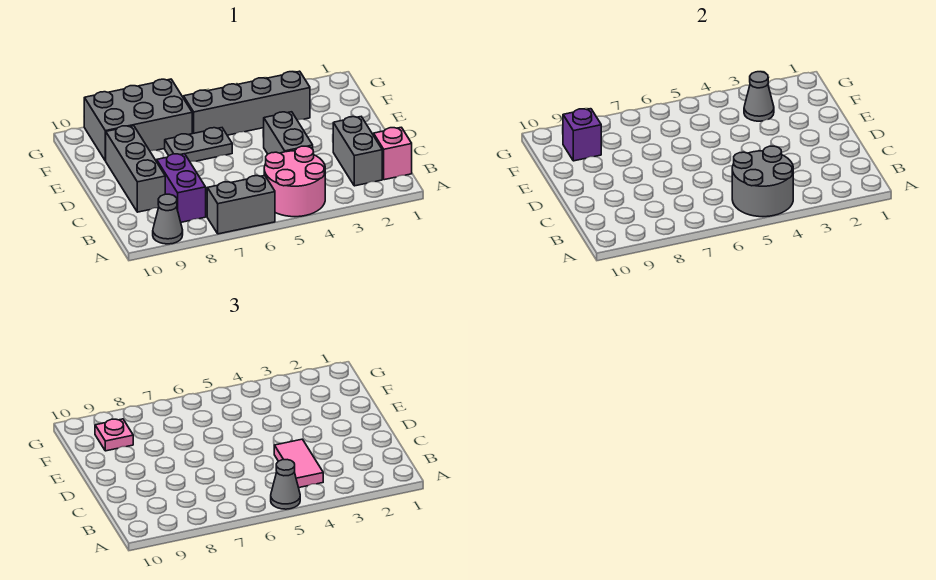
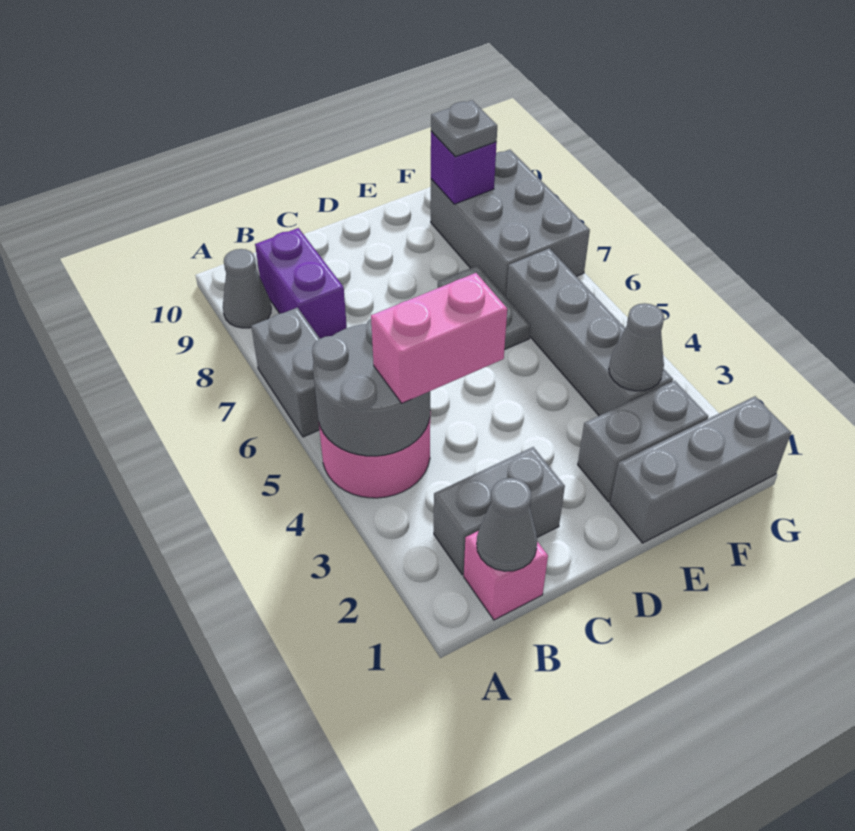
grey cone A5 level 3 -> grey cone B1 level 2
pink tile B4:C4 level 3 -> pink brick B4:C4 level 3
purple brick B8:C8 level 1 -> purple brick B8:B9 level 1
grey brick C4:D4 level 1 -> grey brick E2:F2 level 1
grey brick C9:E9 level 1 -> grey brick E1:G1 level 1
pink plate F9 level 3 -> grey plate F9 level 3

